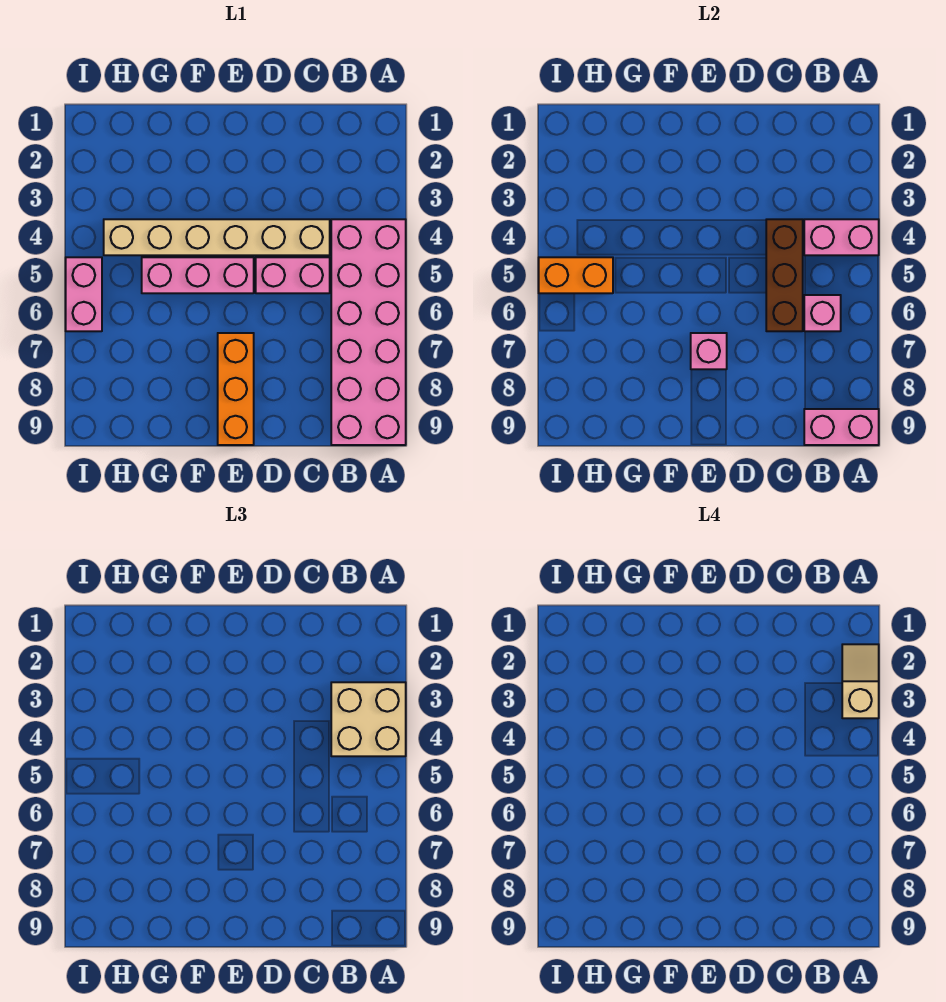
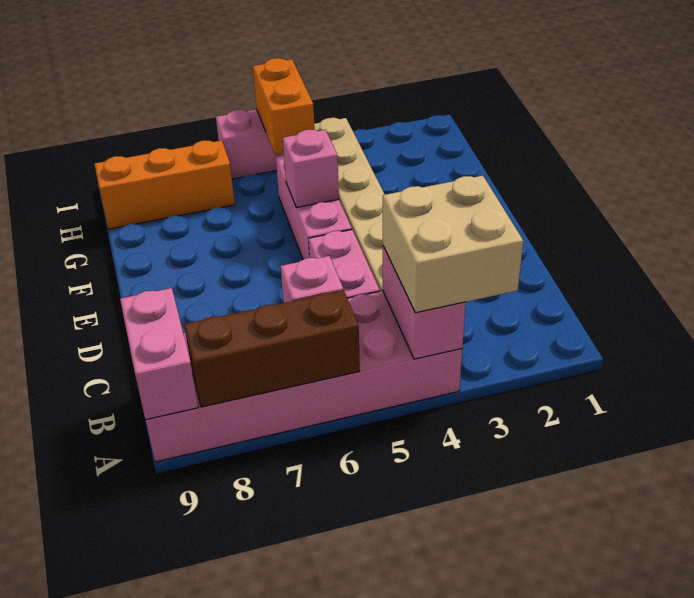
tan slope A2:A3 level 4 top 3 -> none
brown brick C4:C6 level 2 -> brown brick A6:A8 level 2
orange brick E7:E9 level 1 -> orange brick H7:H9 level 1
pink brick E7 level 2 -> pink brick F5 level 2

